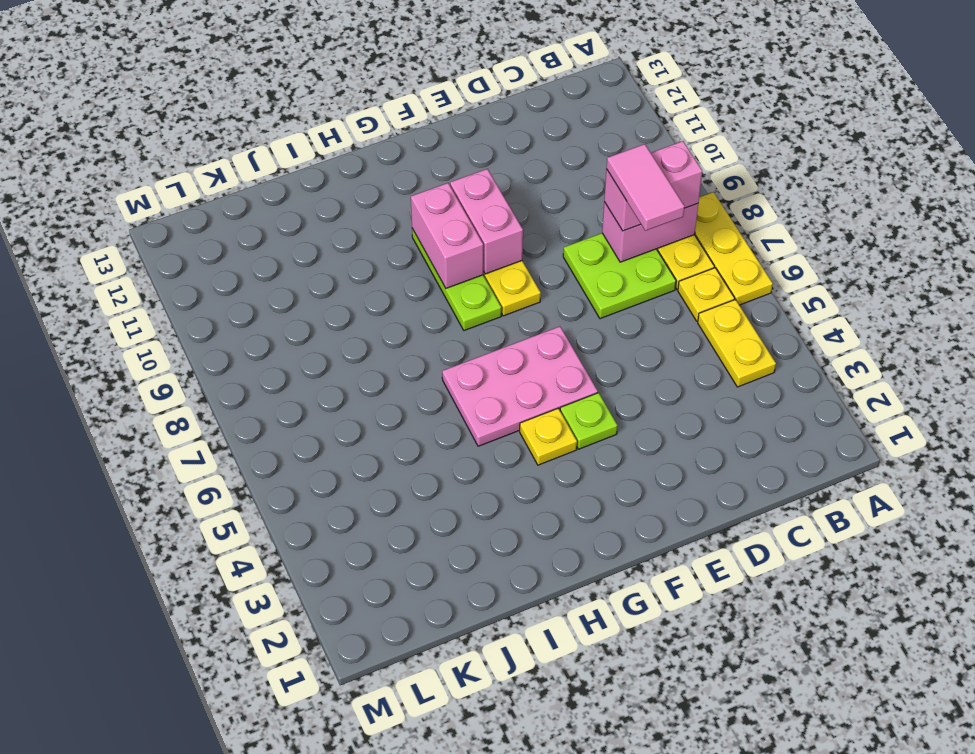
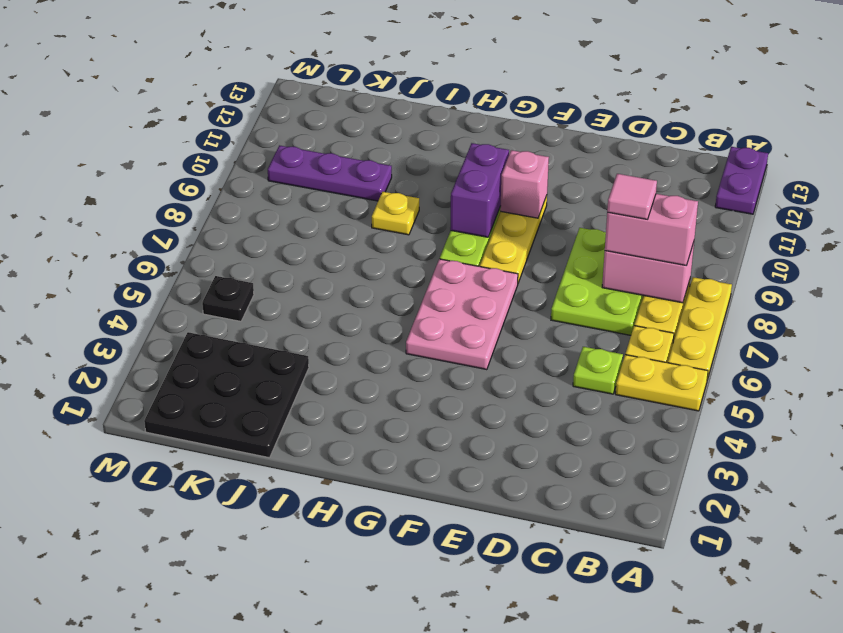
none -> purple plate A12:A13 level 1
yellow plate B4:B5 level 1 -> yellow plate A5:B5 level 1
lime plate C7:D8 level 1 -> lime plate C7:D9 level 1
pink tile C7:C8 level 4 -> pink tile C8 level 4
lime plate F4 level 1 -> lime plate C5 level 1
pink plate F5:H6 level 1 -> pink plate F5:G7 level 1
pink brick F9:F10 level 2 -> pink brick F10 level 2
yellow plate G4 level 1 -> yellow plate I9 level 1
pink brick G9:G10 level 2 -> purple brick G9:G10 level 2
none -> black plate J1:L3 level 1
none -> purple plate J10:L10 level 1
none -> black plate L5 level 1

